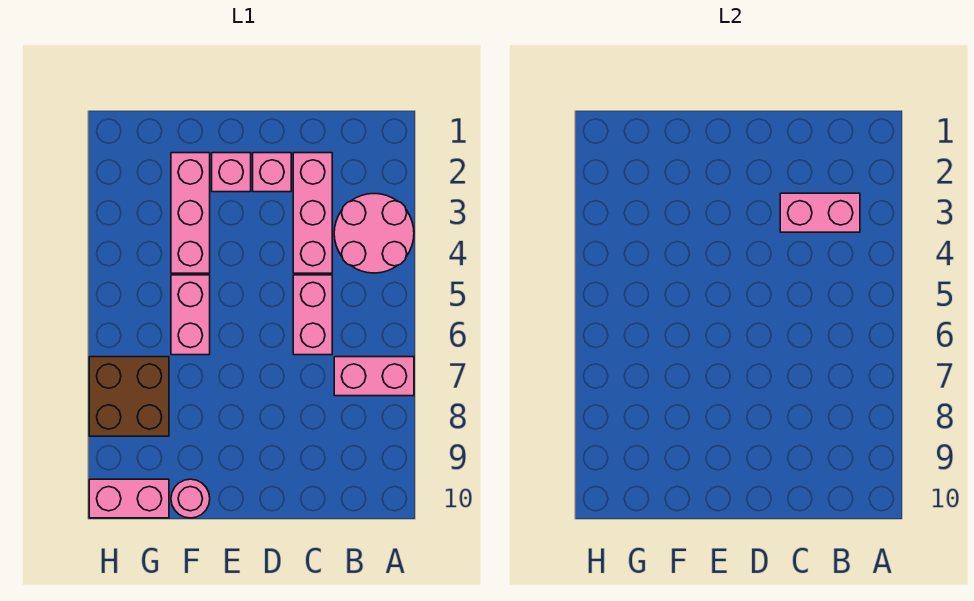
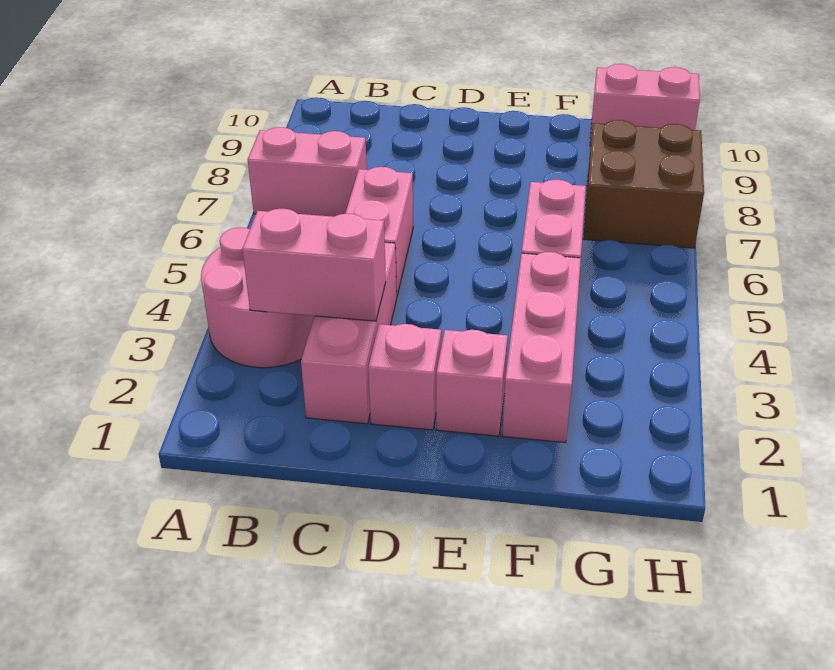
pink round brick F10 level 1 -> none

